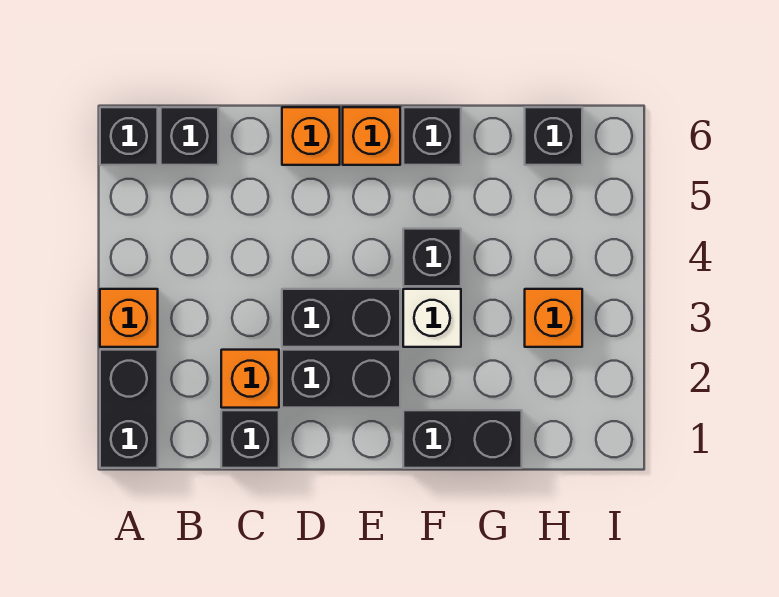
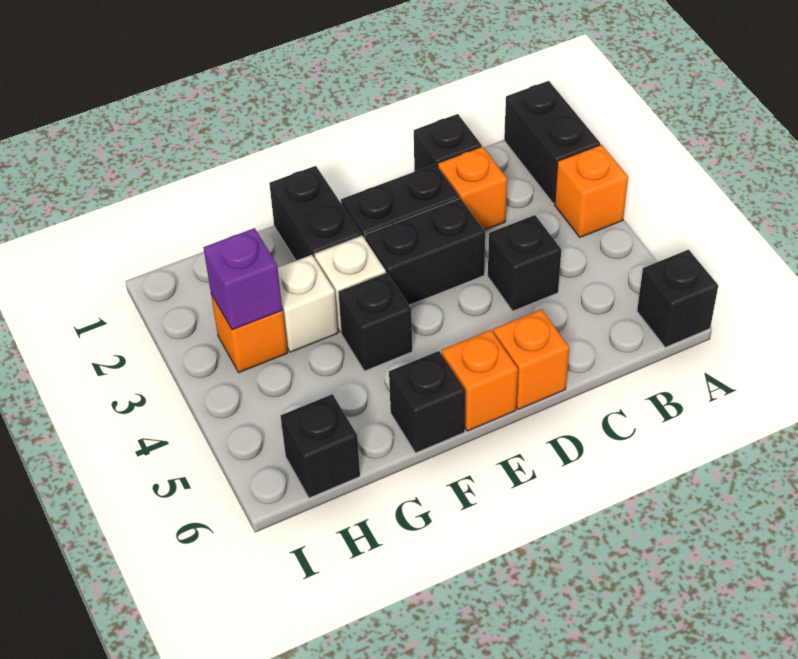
black brick B6 level 1 -> black brick C4 level 1
black brick F1:G1 level 1 -> black brick F1:F2 level 1
none -> white brick G3 level 1
none -> purple brick H3 level 2

